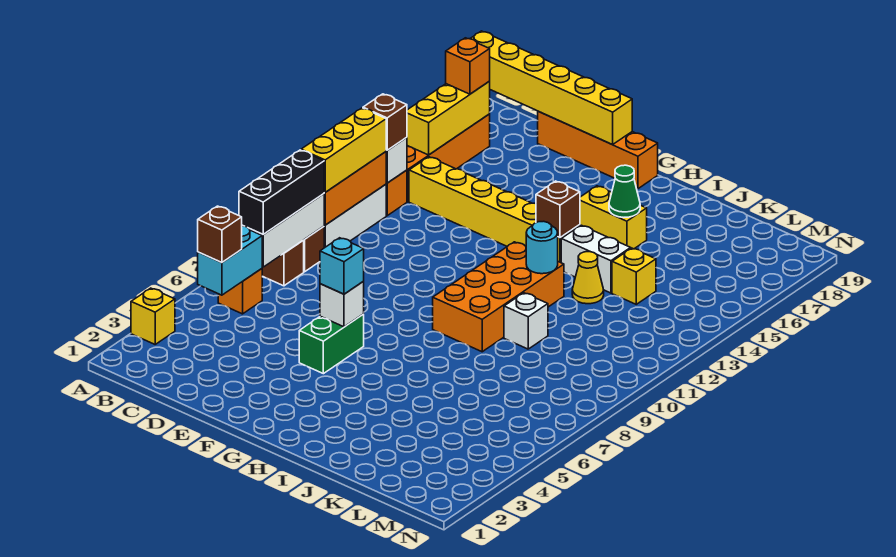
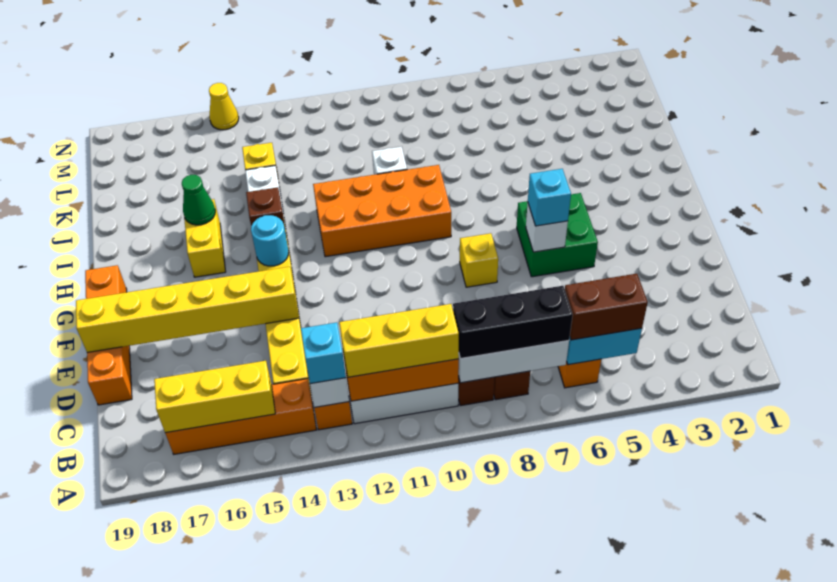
yellow brick A3 level 1 -> yellow brick F8 level 1
yellow brick A19:F19 level 2 -> yellow brick E14:E19 level 2
brown brick B5 level 3 -> brown brick B5:B6 level 3
brown brick B13 level 3 -> cyan brick B13 level 3
orange brick B17 level 3 -> none
green brick F5:F6 level 1 -> green brick F5:G6 level 1
cyan round brick I12 level 2 -> cyan round brick G14 level 2
yellow cone J13 level 1 -> yellow cone N15 level 1

